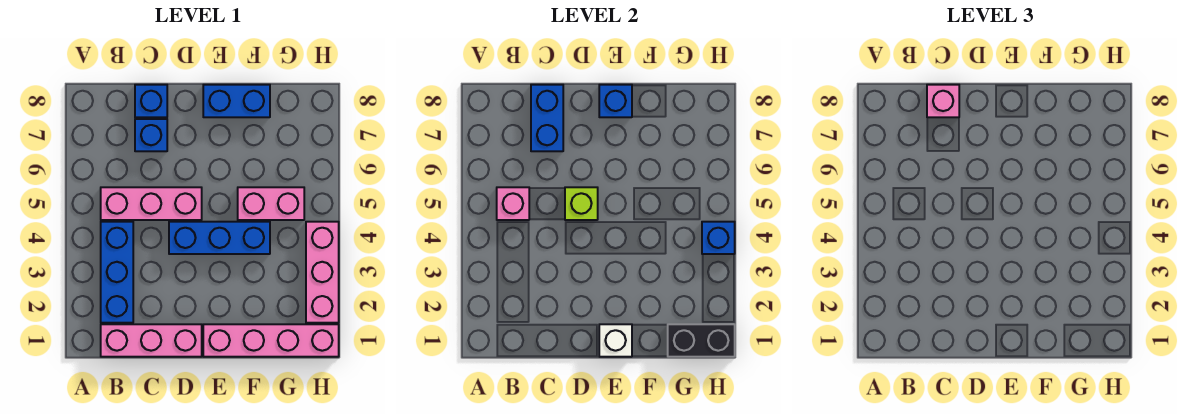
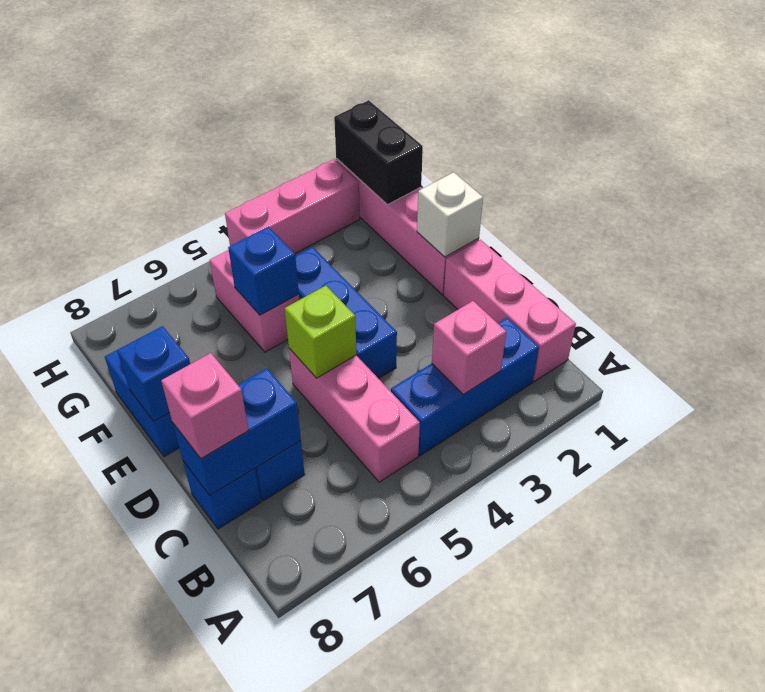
pink brick B5 level 2 -> pink brick B3 level 2
blue brick H4 level 2 -> blue brick F5 level 2

